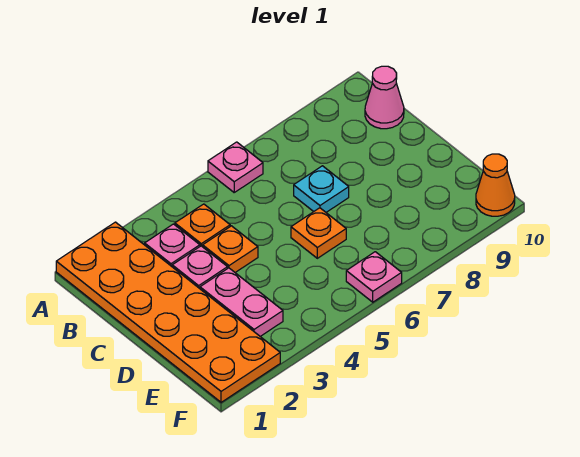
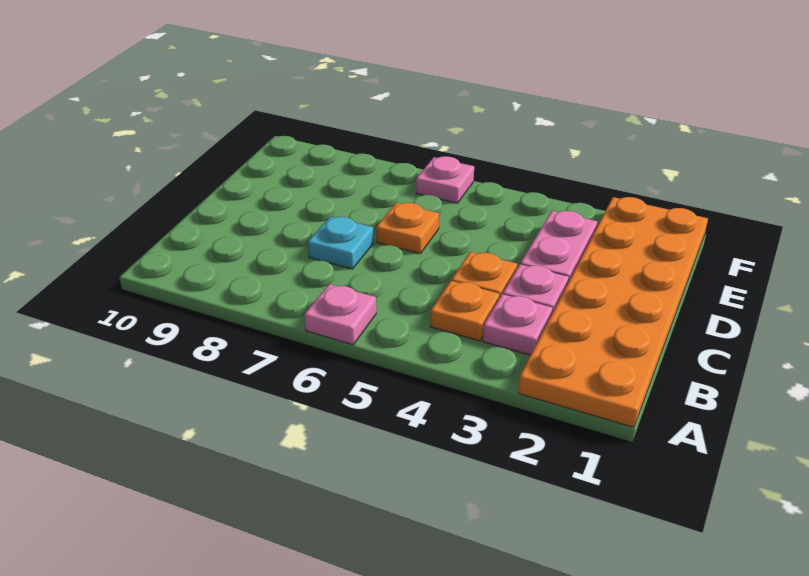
pink cone B10 level 1 -> none
orange cone F10 level 1 -> none

